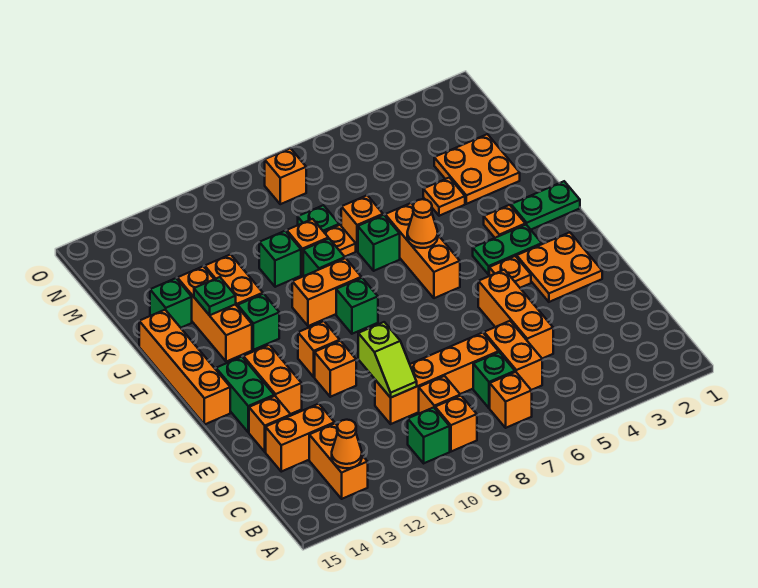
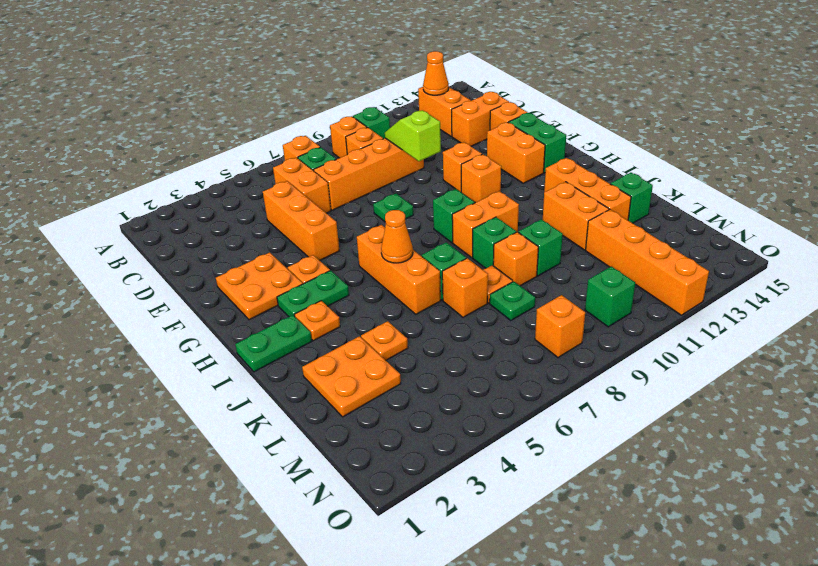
orange brick G15:J15 level 1 -> orange brick L12:O12 level 1
green brick I12 level 1 -> green brick N10 level 1
green plate J13 level 2 -> green plate F8 level 1

